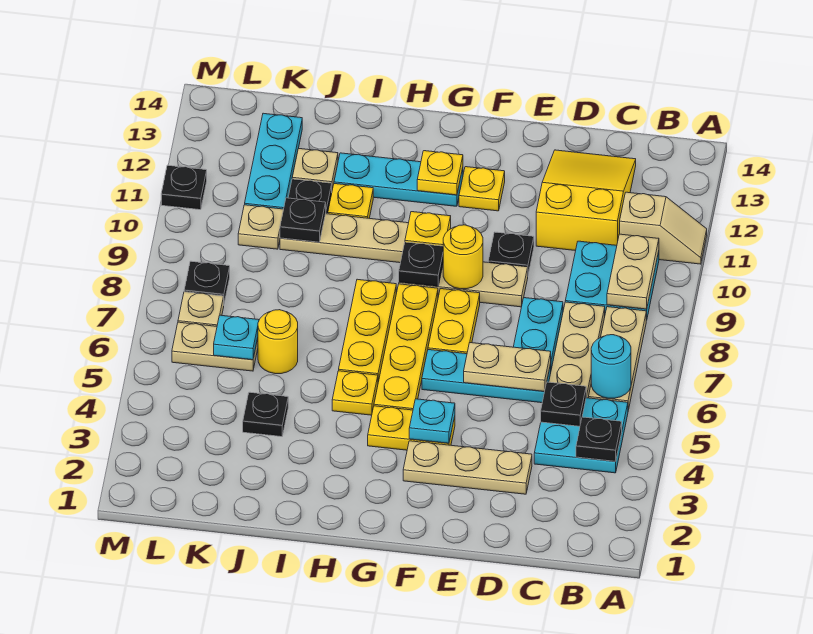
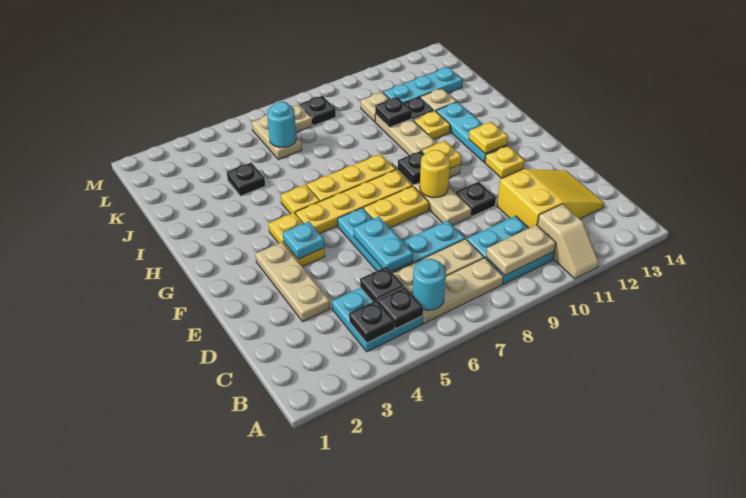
tan plate D6:E6 level 2 -> cyan plate D6:E6 level 2
yellow round brick J6 level 1 -> none
cyan plate K6 level 2 -> cyan round brick K6 level 2
black plate M11 level 1 -> black plate B5 level 2

